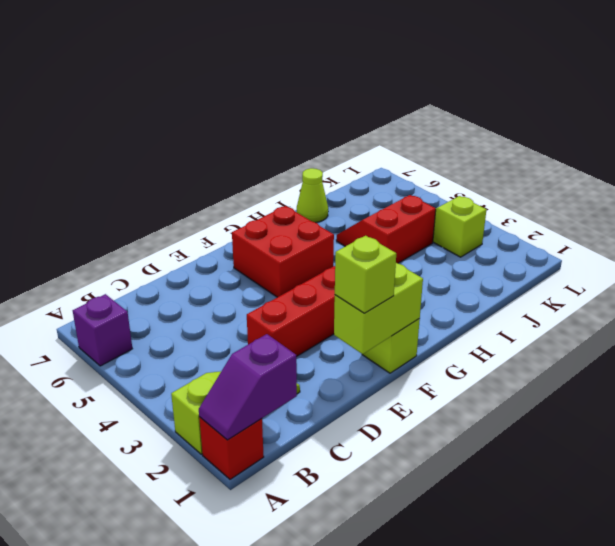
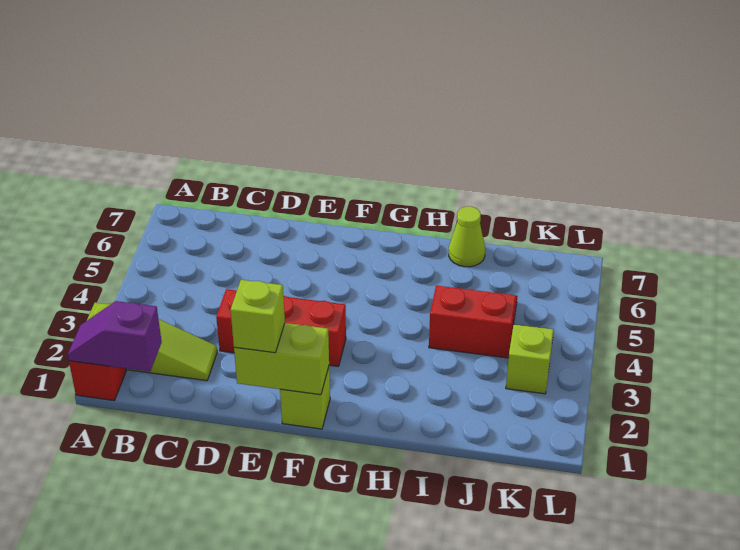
purple brick A6 level 1 -> none
red brick F5:G6 level 1 -> none

